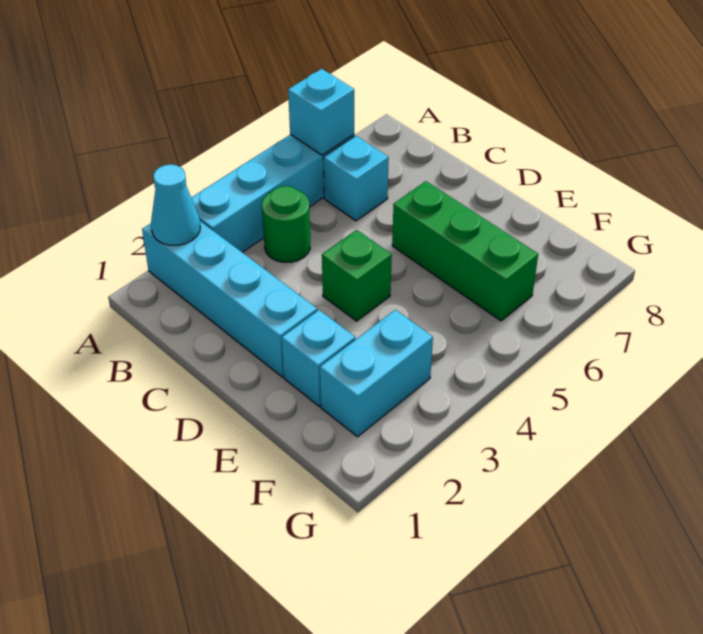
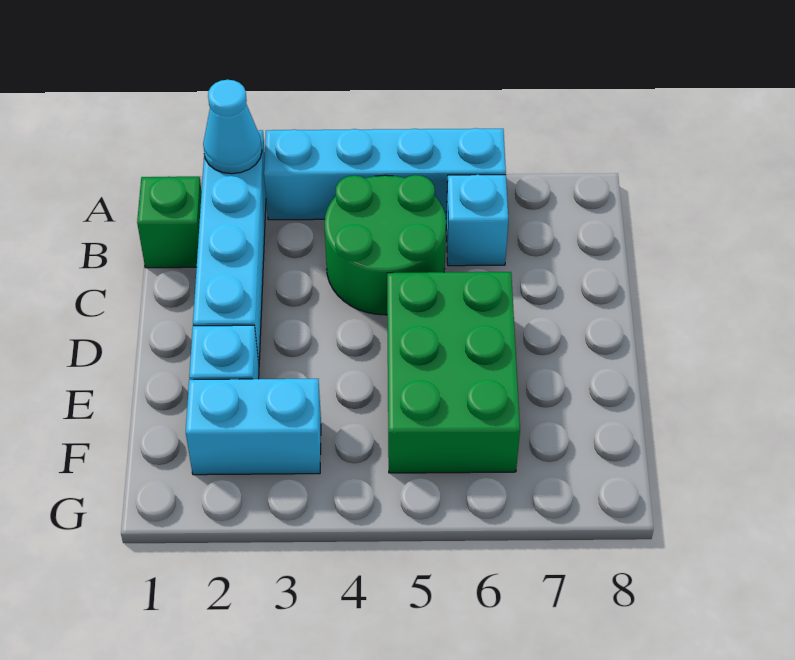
cyan brick A6 level 2 -> none
green round brick B4 level 1 -> green round brick B4:C5 level 1
green brick D4 level 1 -> green brick B1 level 1
green brick D6:F6 level 1 -> green brick D5:F6 level 1

